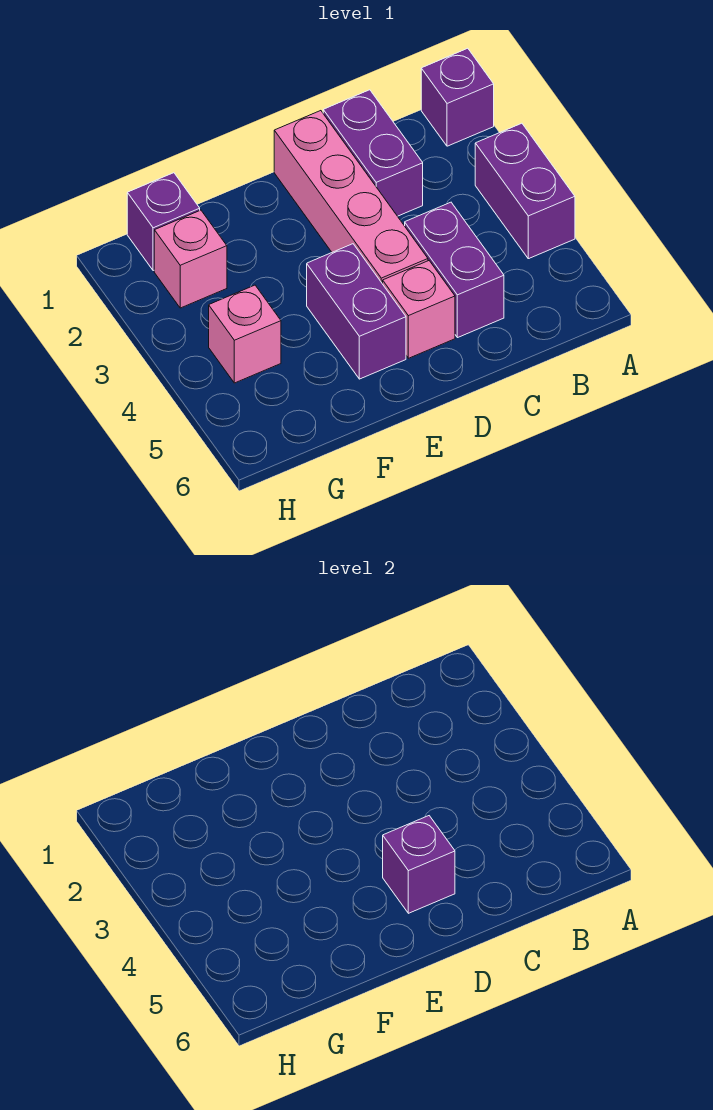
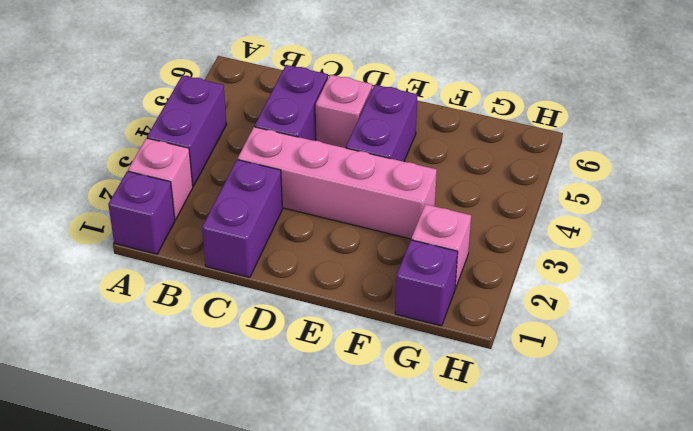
pink brick D1:D4 level 1 -> pink brick C3:F3 level 1
purple brick D5 level 2 -> none
pink brick G4 level 1 -> pink brick A2 level 1

